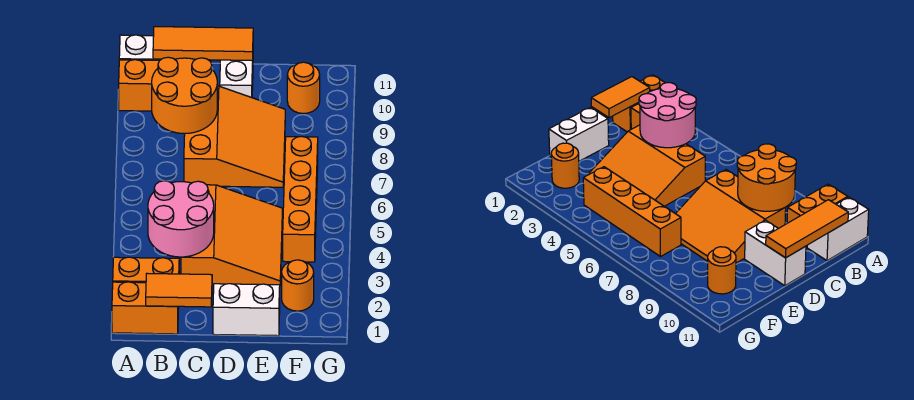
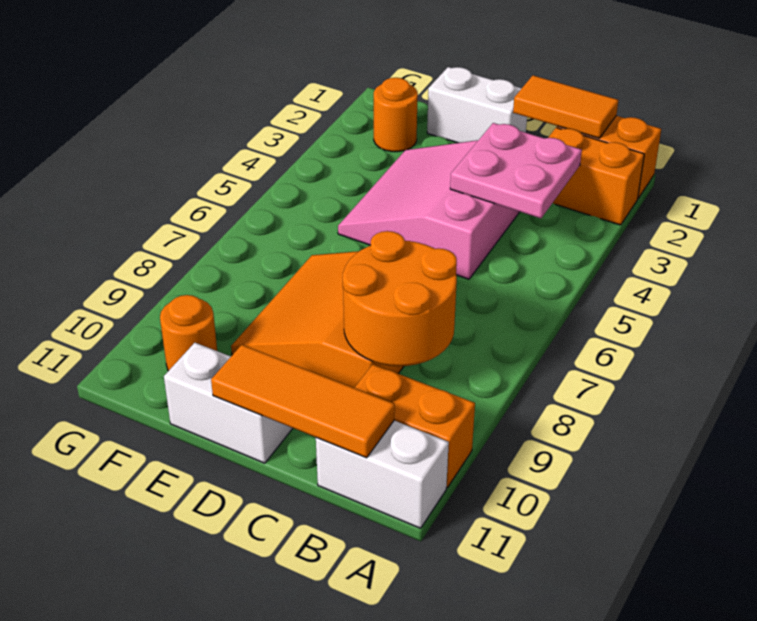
pink round brick B3:C4 level 2 -> pink plate B3:C4 level 2
orange slope C3:E5 level 1 top C -> pink slope C3:E5 level 1 top C
white brick D10:D11 level 1 -> white brick D11:E11 level 1
orange brick F4:F7 level 1 -> none

